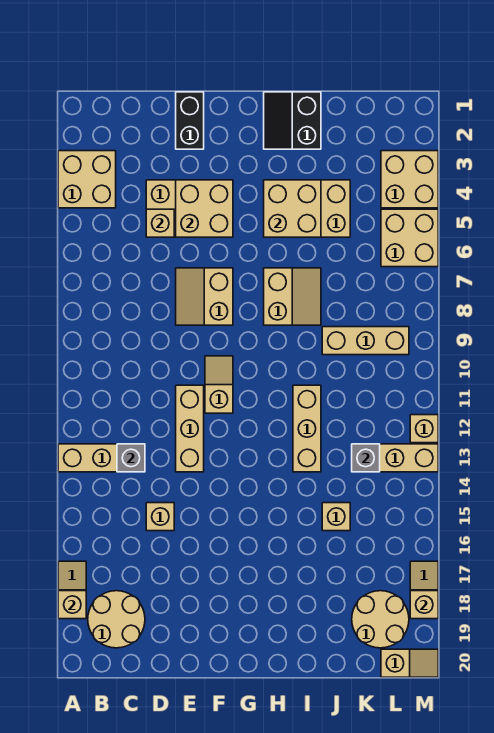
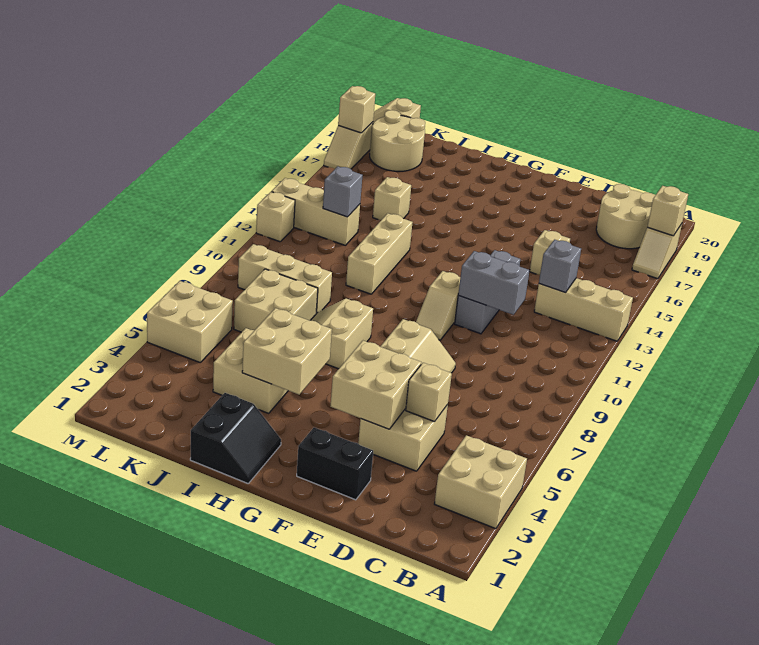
none -> grey brick D11:E11 level 2
black brick E1:E2 level 1 -> black brick E2:F2 level 1
tan brick E11:E13 level 1 -> grey brick E11:E13 level 1
tan brick L3:M4 level 1 -> tan brick J7:K8 level 1

